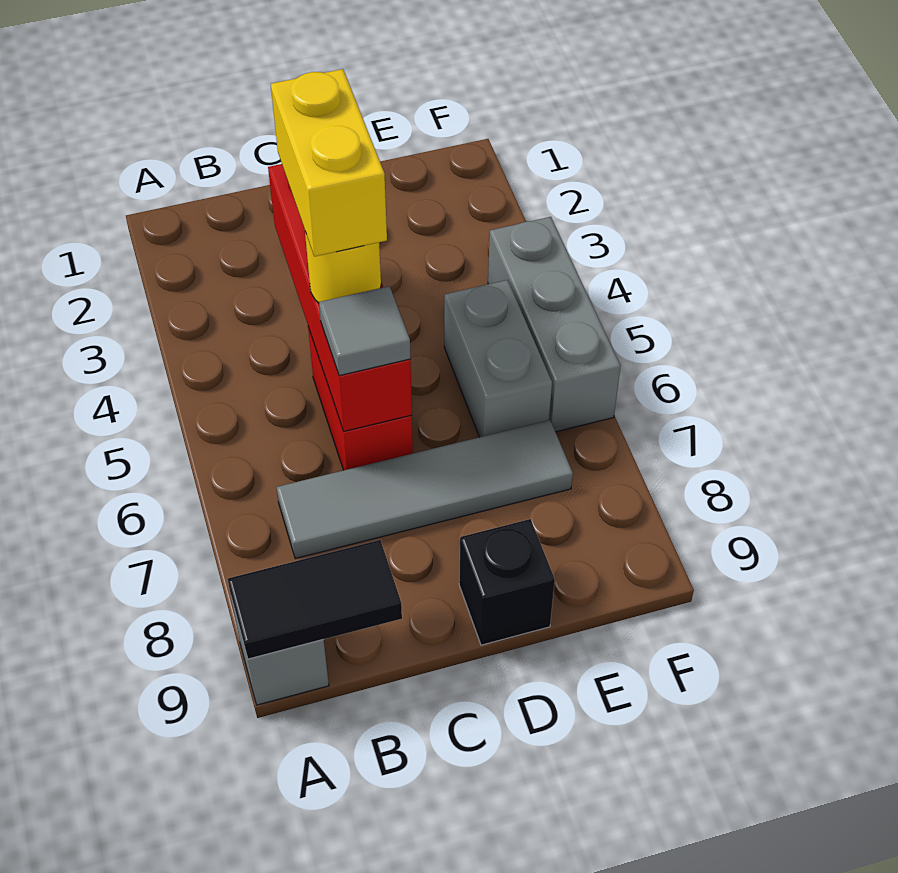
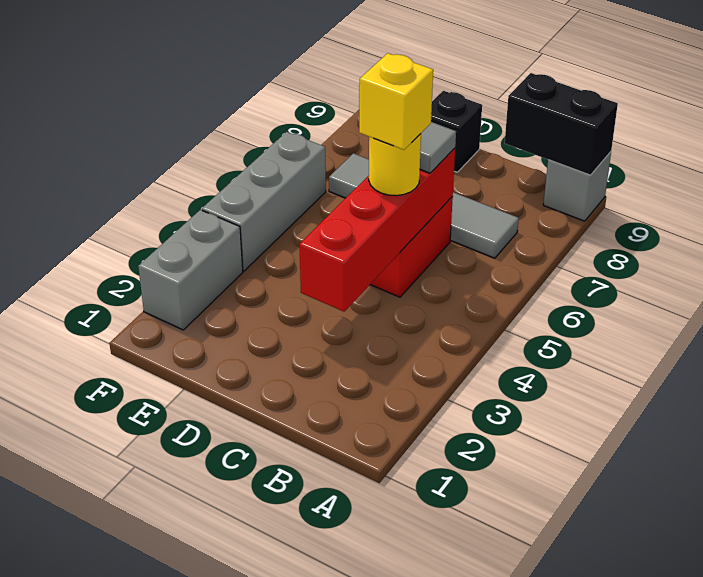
black tile A9:B9 level 2 -> black brick A9:B9 level 2
yellow brick C4:C5 level 4 -> yellow brick C5 level 4
grey brick E5:E6 level 1 -> grey brick F2:F3 level 1

